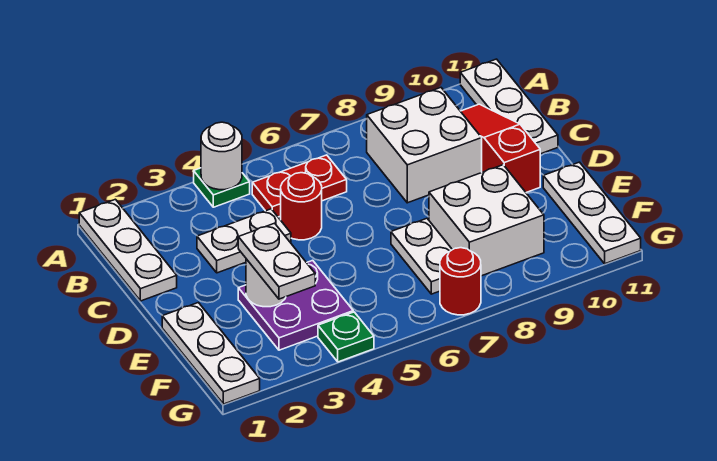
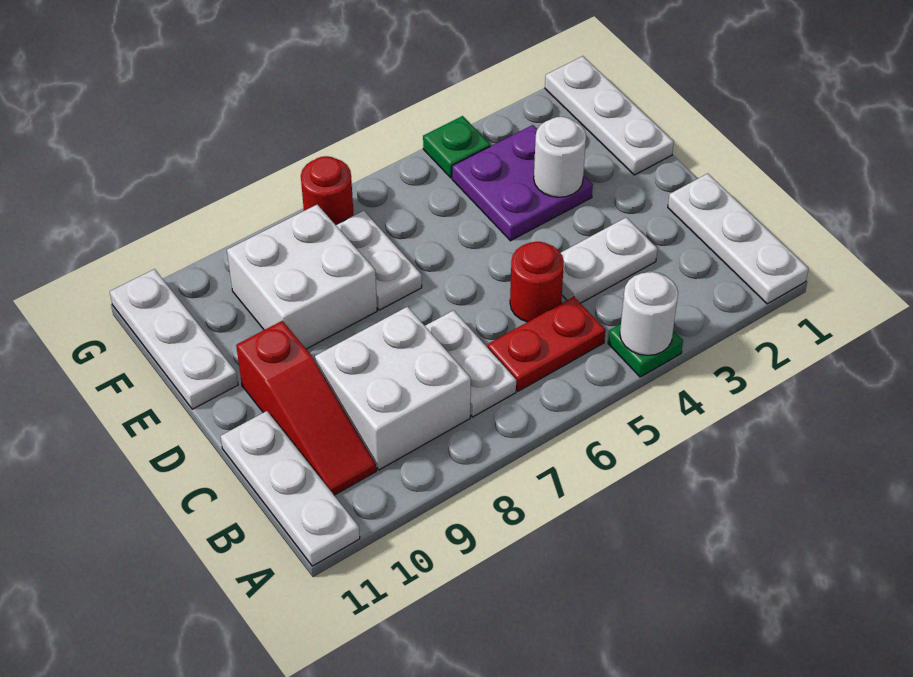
white plate E3:F3 level 3 -> white plate B7:C7 level 1

